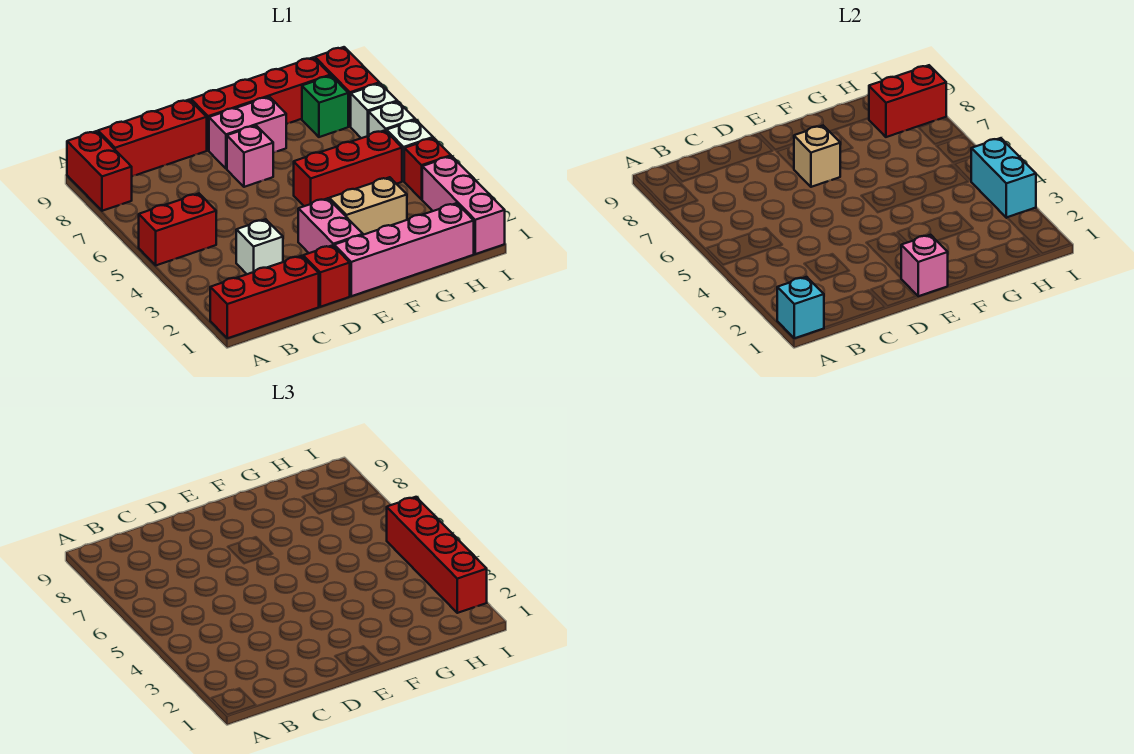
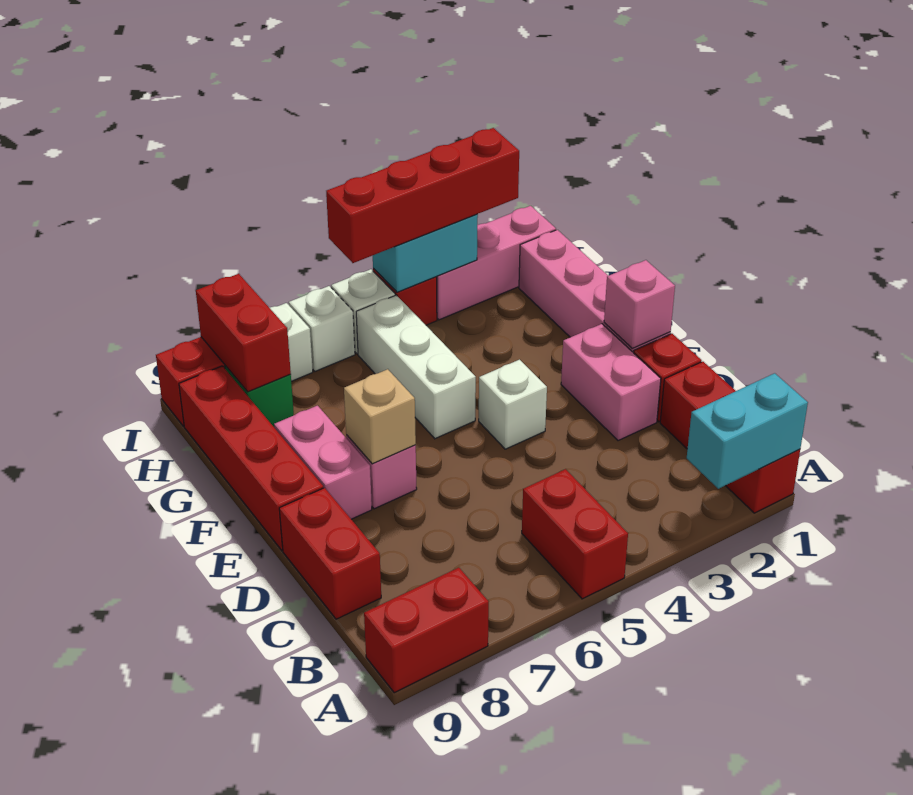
cyan brick A1 level 2 -> cyan brick A1:A2 level 2
red brick B9:D9 level 1 -> red brick C9:D9 level 1
white brick C3 level 1 -> white brick E4 level 1
pink brick E2:E3 level 1 -> pink brick D2:E2 level 1
tan brick F3:G3 level 1 -> none
red brick F5:H5 level 1 -> white brick F5:H5 level 1

